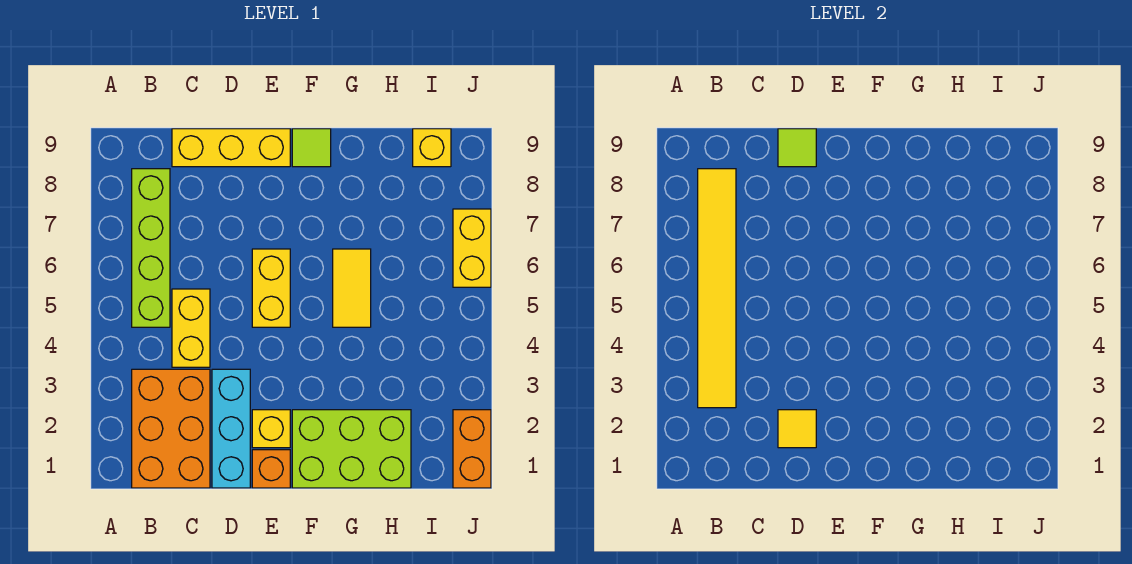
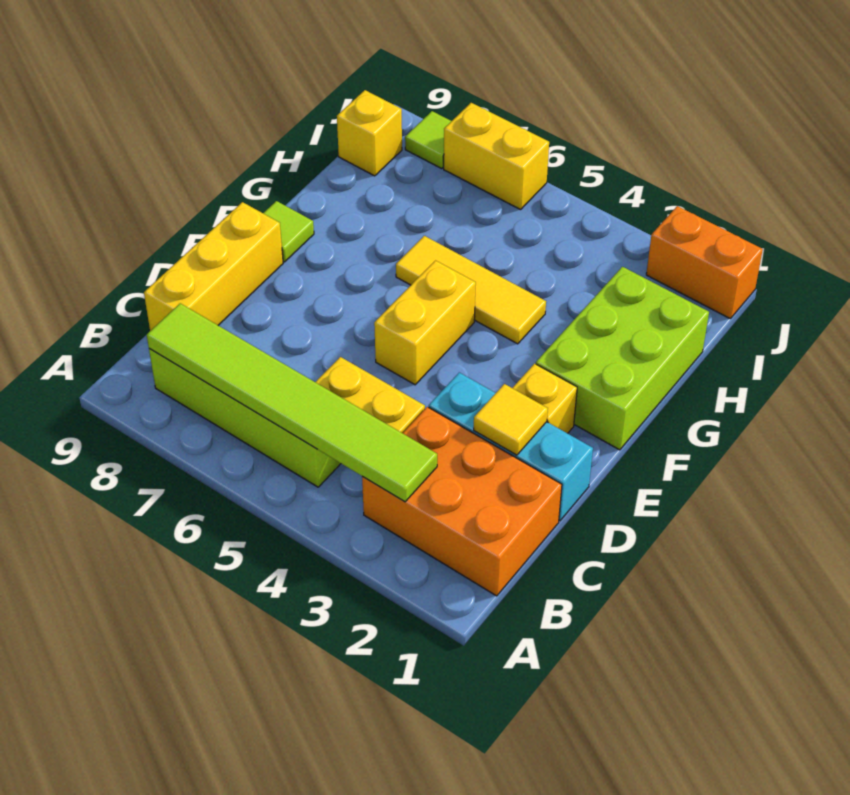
yellow tile B3:B8 level 2 -> lime tile B3:B8 level 2
lime tile D9 level 2 -> lime tile J8 level 1
orange brick E1 level 1 -> none
yellow brick E5:E6 level 1 -> yellow brick E5:F5 level 1
yellow tile G5:G6 level 1 -> yellow tile G4:G6 level 1

